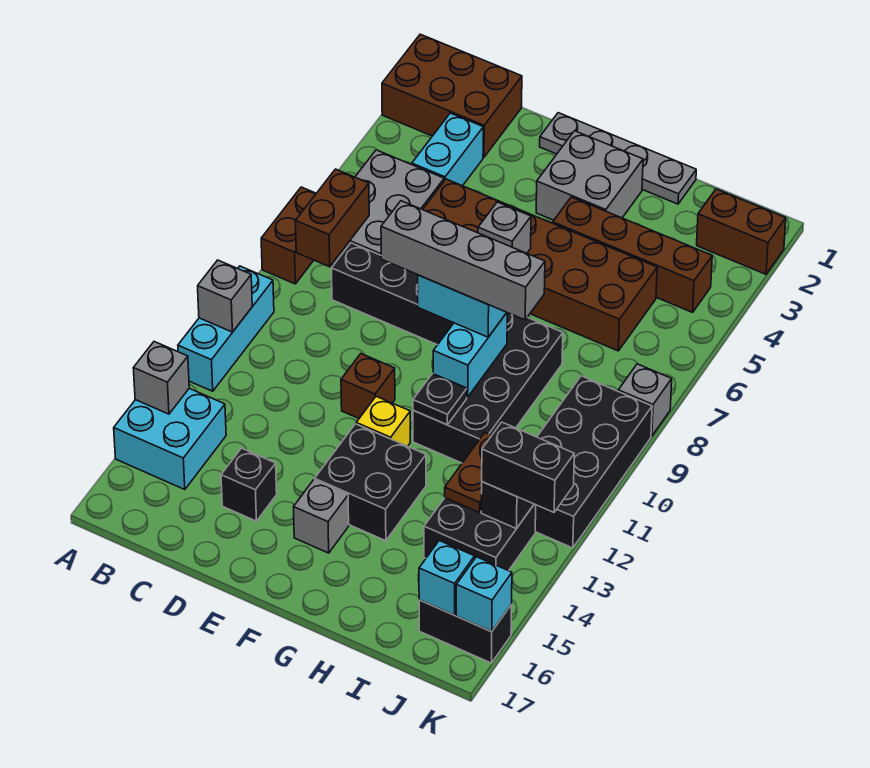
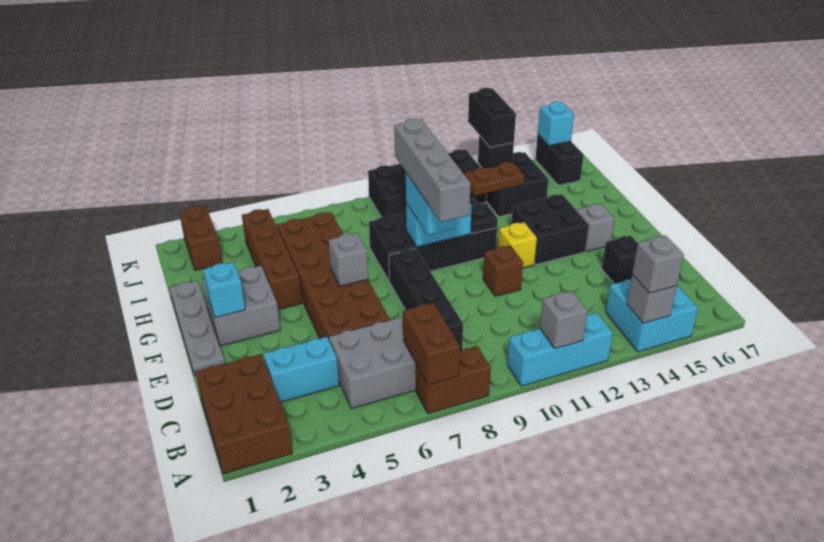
brown brick B7:B8 level 2 -> brown brick A7:B7 level 2
cyan brick J16 level 2 -> cyan brick F2 level 2
grey brick K8 level 1 -> grey brick A14 level 3

